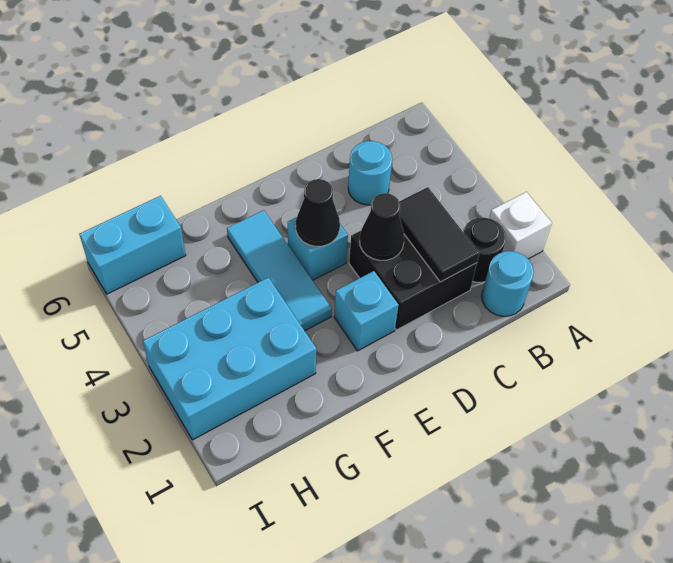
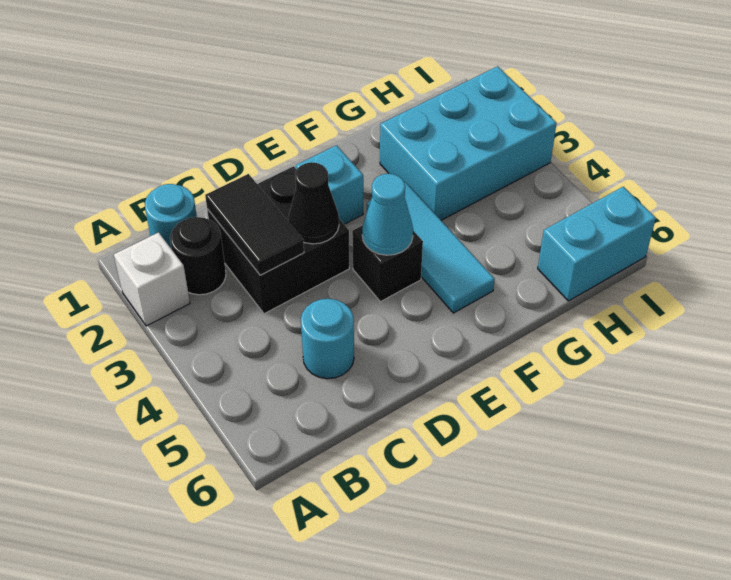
cyan brick E4 level 1 -> black brick E4 level 1
black cone E4 level 2 -> cyan cone E4 level 2

